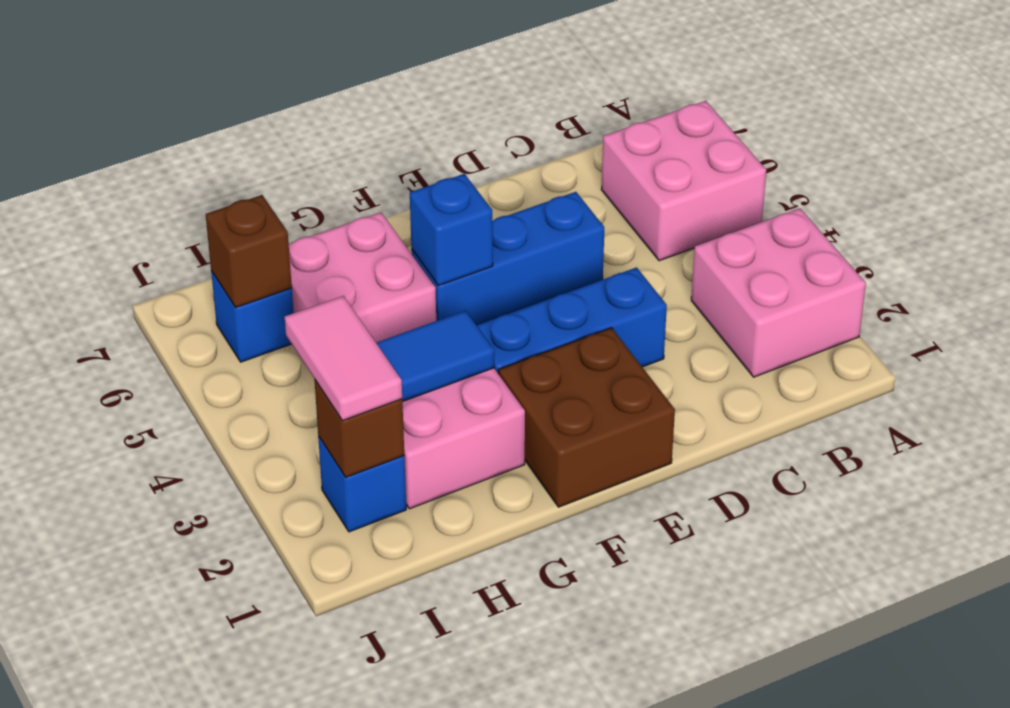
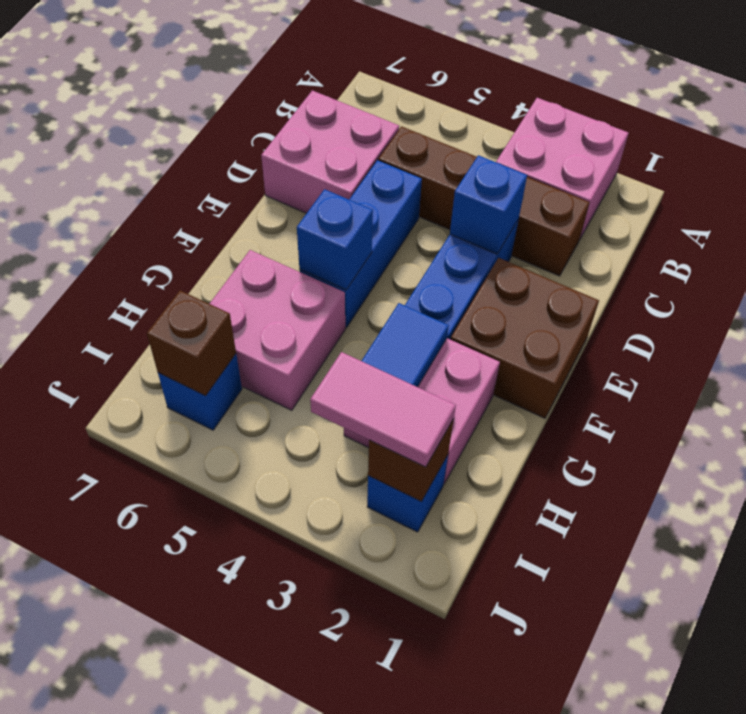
pink brick A5:B6 level 1 -> pink brick C6:D7 level 1
none -> brown brick C2:C5 level 1
none -> blue brick D3 level 2

